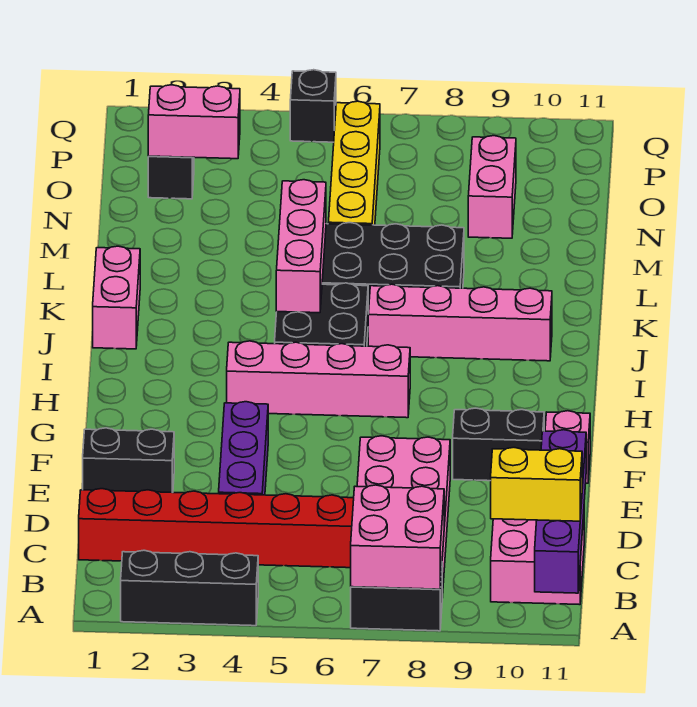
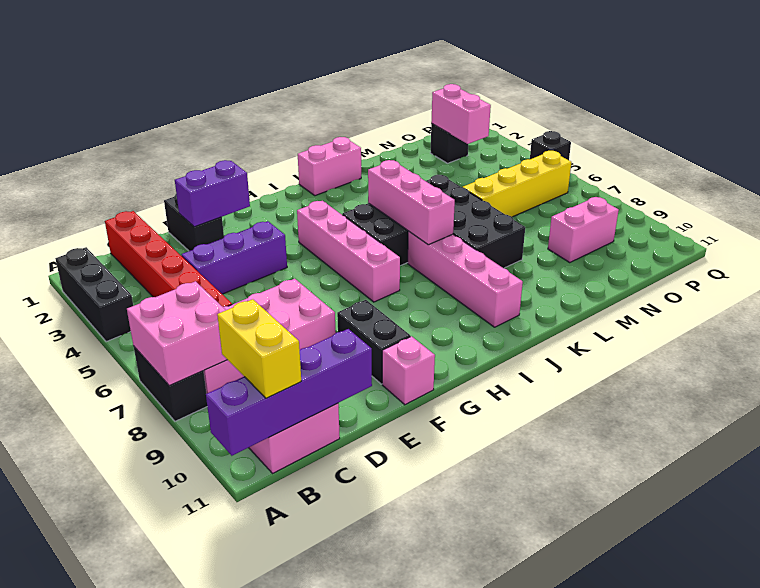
none -> purple brick E2:F2 level 2
pink brick J5:L5 level 2 -> pink brick J5:J7 level 2

